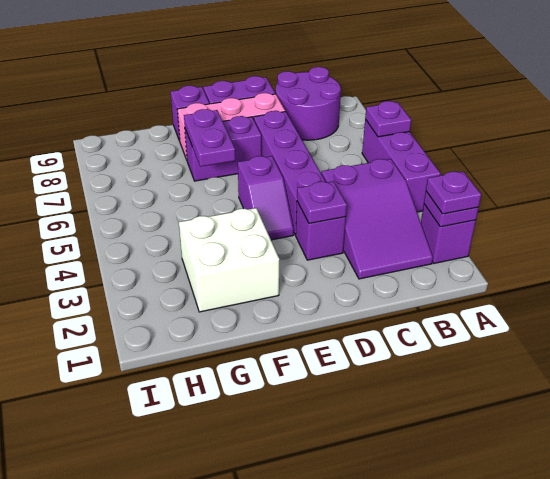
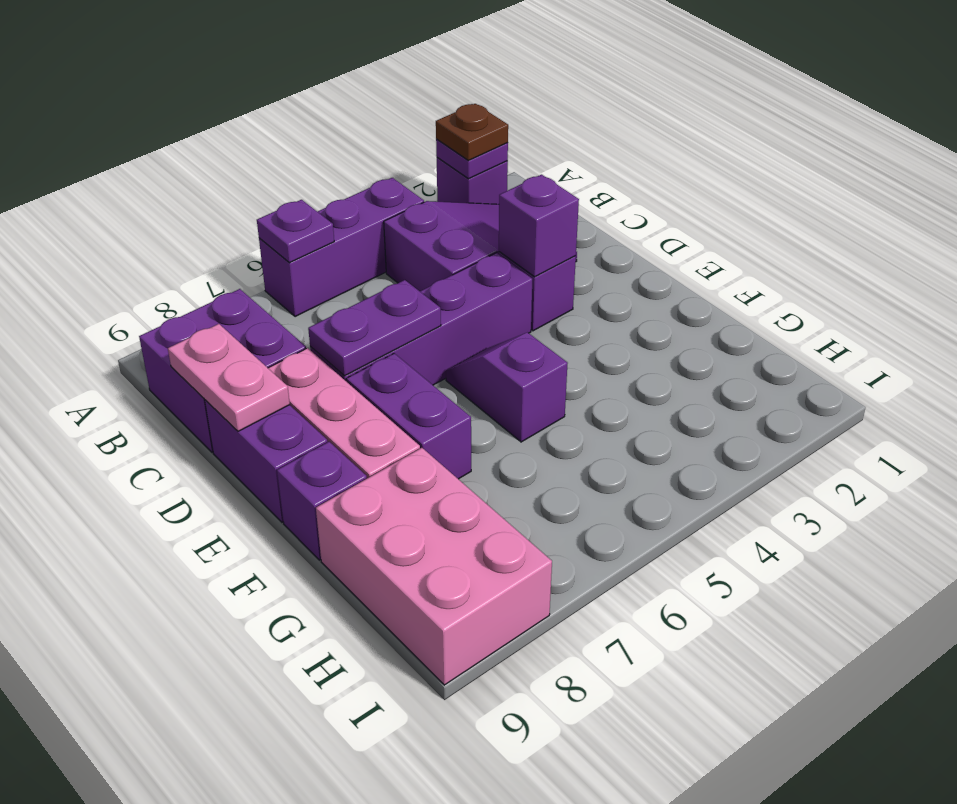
purple plate A2 level 3 -> brown plate A2 level 3
purple round brick B8:C9 level 1 -> purple brick B8:C9 level 1
none -> pink plate C9:D9 level 2
purple plate D3 level 2 -> purple brick D3 level 2
purple slope E4:E5 level 1 top 5 -> purple slope E5:F5 level 1 top F
white brick F2:G3 level 1 -> none
purple plate F6:F7 level 2 -> purple plate D6:D7 level 2
none -> pink brick G8:I9 level 1

